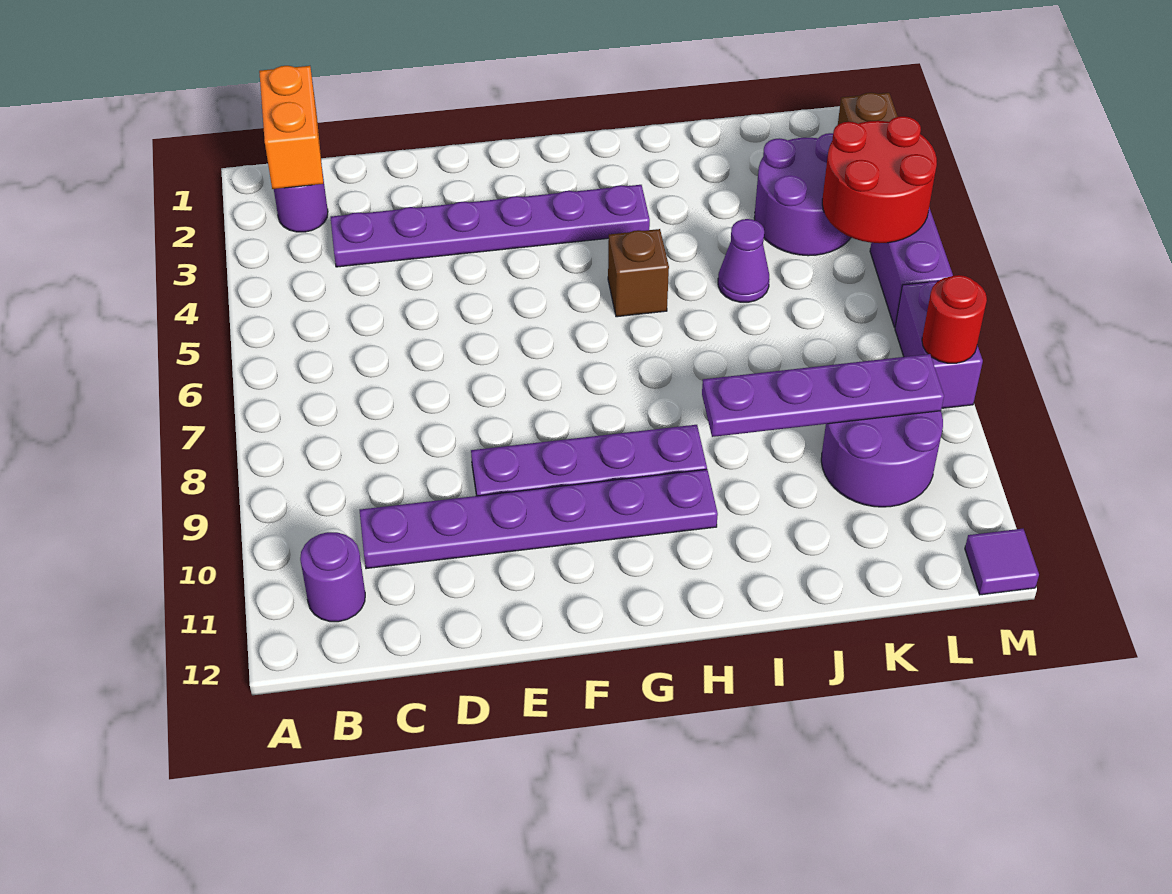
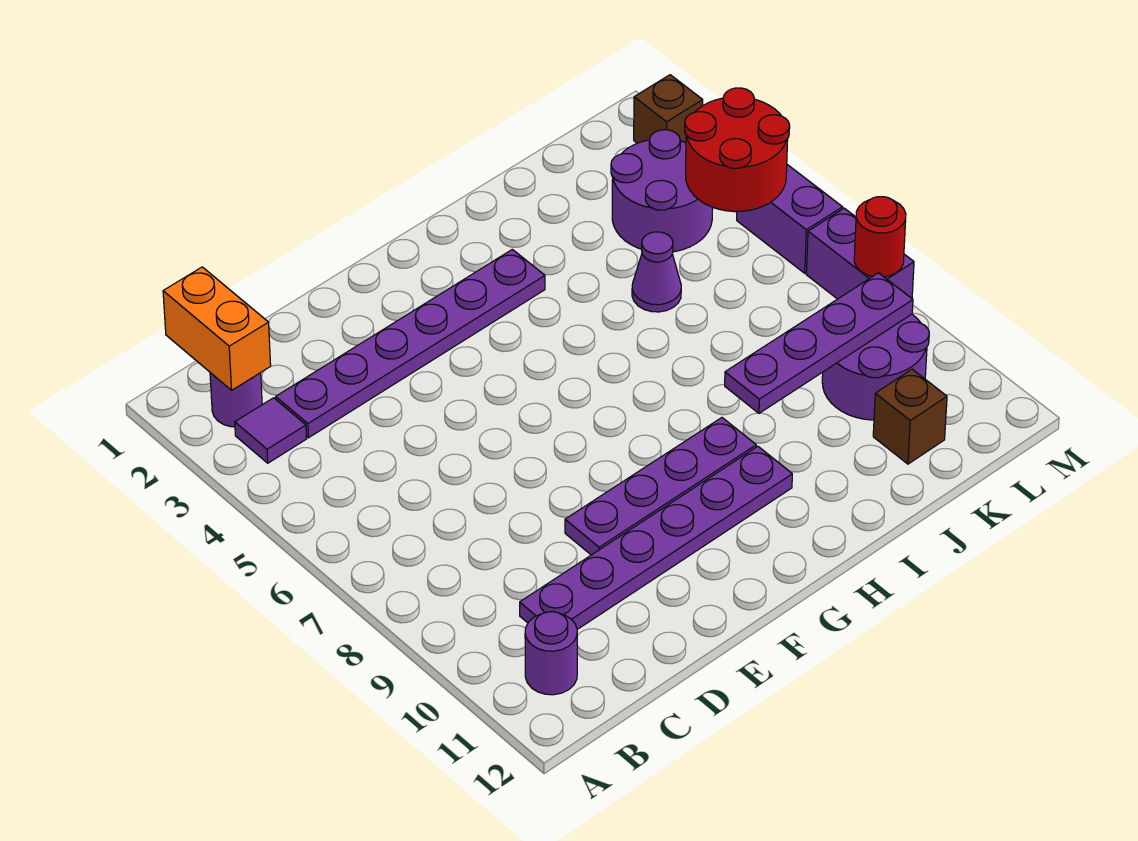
brown brick H5 level 1 -> brown brick K11 level 1
purple tile M12 level 1 -> purple tile B3 level 1

